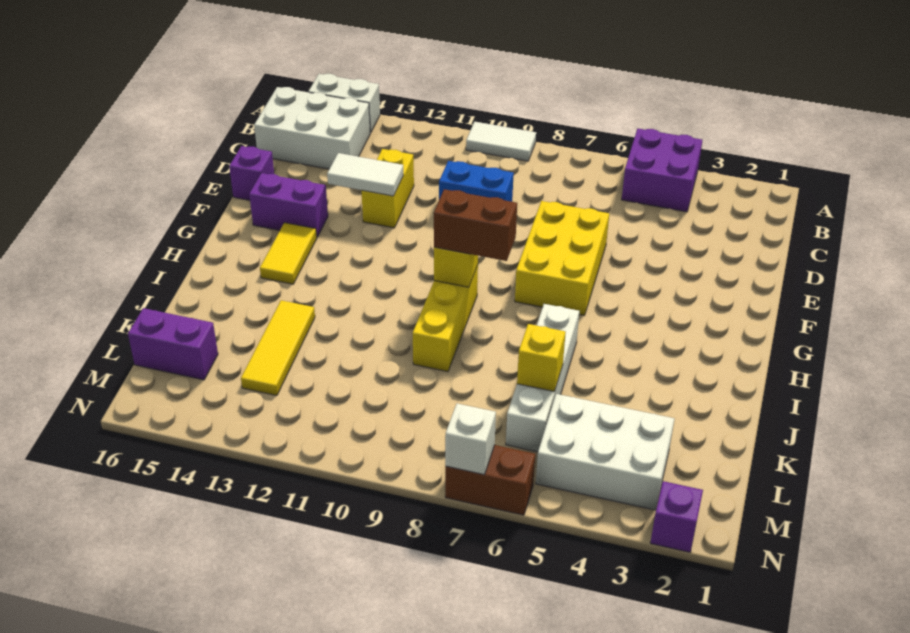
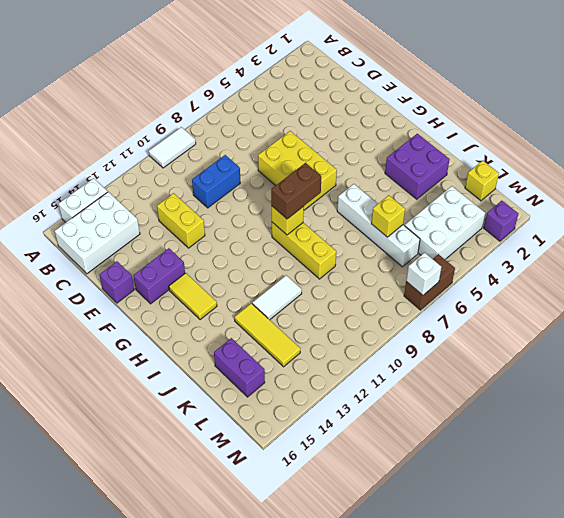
purple brick A4:B5 level 1 -> purple brick I2:J3 level 1
white tile E12:E13 level 2 -> white tile J11:J12 level 1
none -> yellow brick L1 level 1
purple brick L15:L16 level 1 -> purple brick K15:L15 level 1

